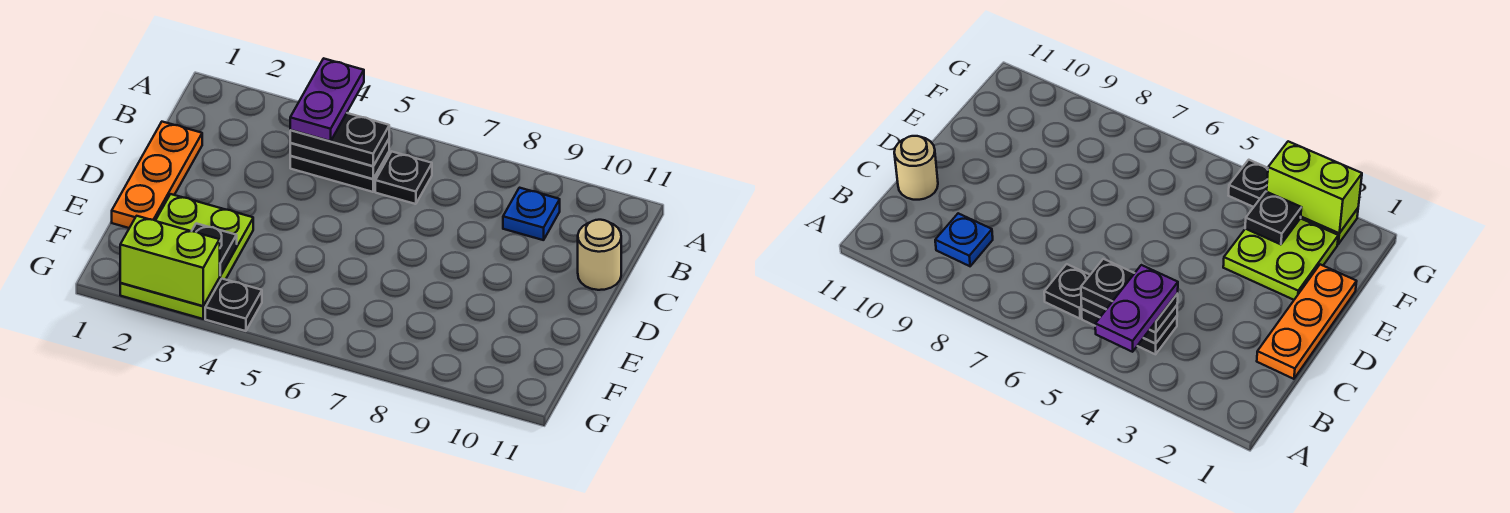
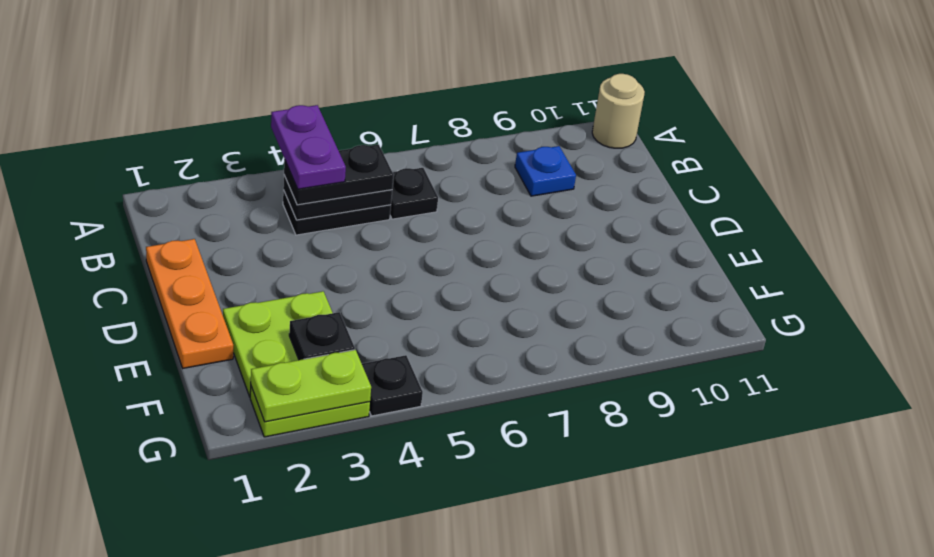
tan round brick C11 level 1 -> tan round brick A11 level 1
lime brick G2:G3 level 2 -> lime plate G2:G3 level 2

